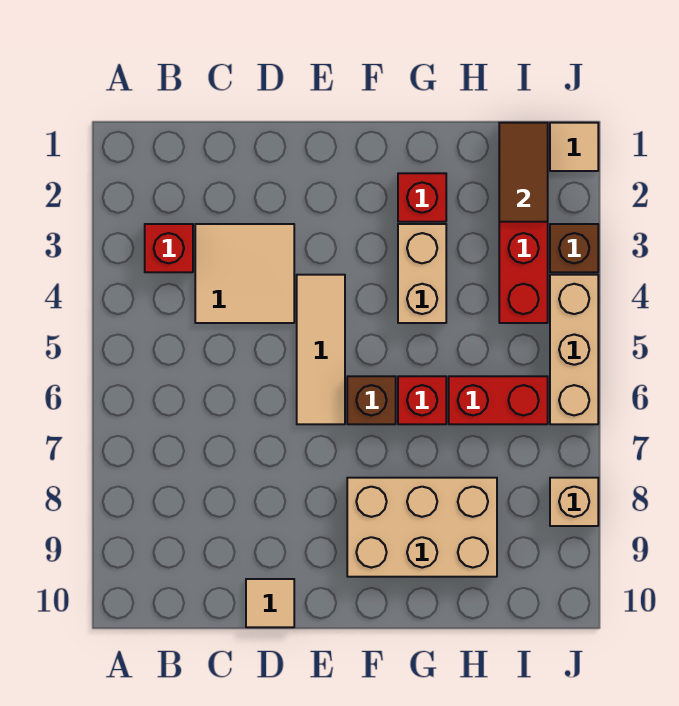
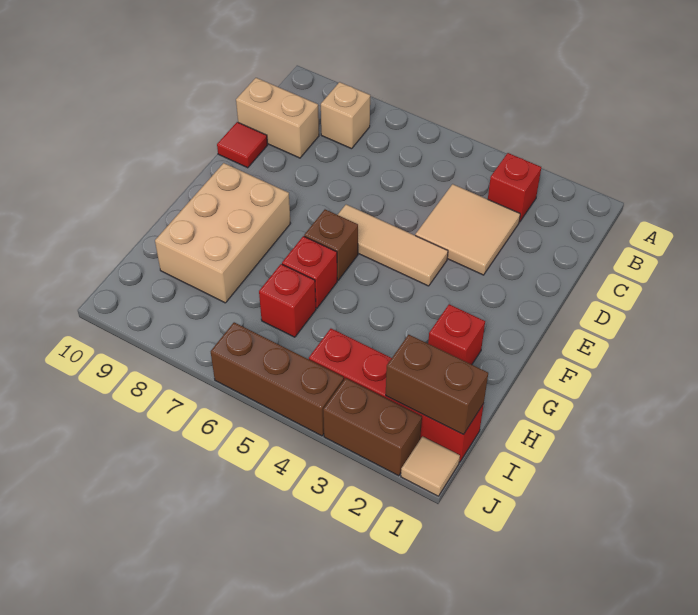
tan tile D10 level 1 -> red tile D10 level 1
tan brick G3:G4 level 1 -> tan brick C9:C10 level 1
red brick H6:I6 level 1 -> red brick H6 level 1
brown tile I1:I2 level 2 -> brown brick I1:I2 level 2
brown brick J3 level 1 -> brown brick J2:J3 level 1
tan brick J4:J6 level 1 -> brown brick J4:J6 level 1
tan brick J8 level 1 -> tan brick B8 level 1

